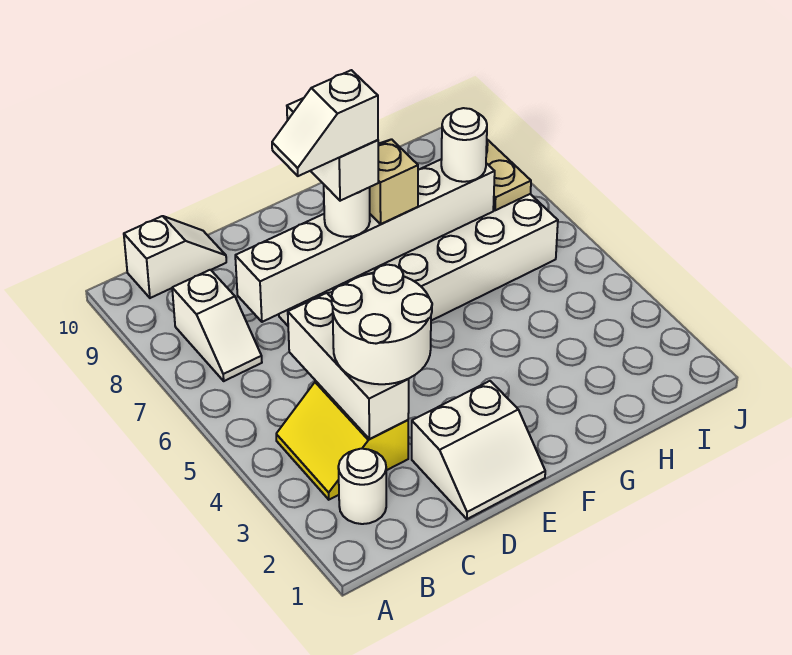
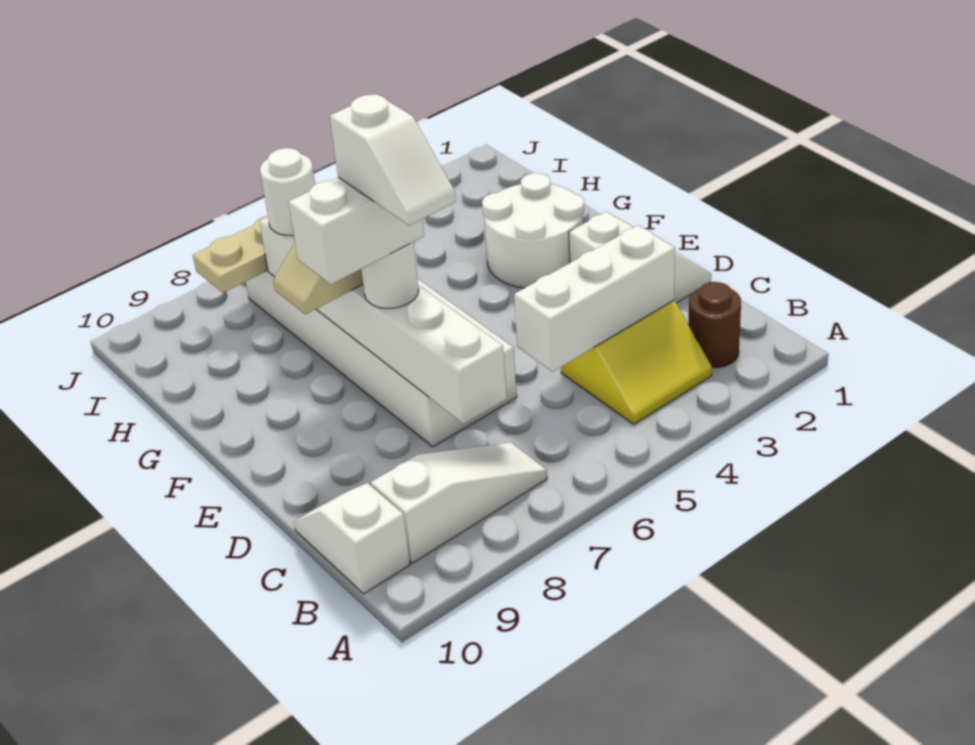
white round brick B2 level 1 -> brown round brick B2 level 1
white slope B7:B8 level 1 top 8 -> white slope B7:B9 level 1 top 9
white round brick C3:D4 level 3 -> white round brick F2:G3 level 1

